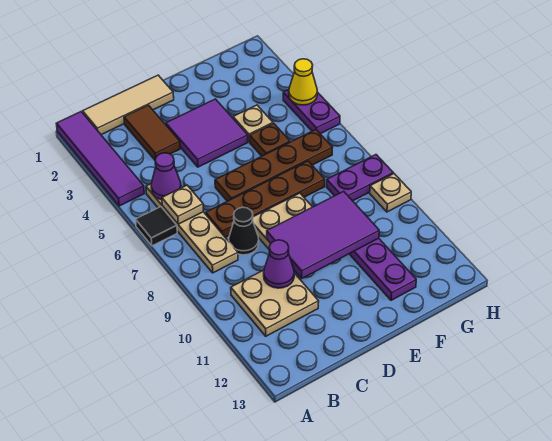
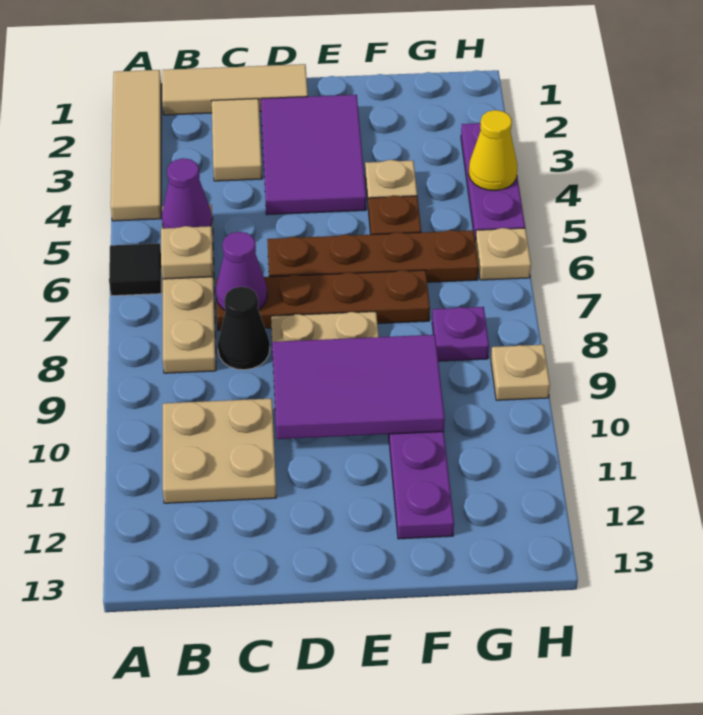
purple tile A1:A4 level 1 -> tan tile A1:A4 level 1
brown tile C2:C3 level 1 -> tan tile C2:C3 level 1
purple cone C10 level 2 -> purple cone C7 level 2
purple tile D3:E4 level 1 -> purple tile D2:E4 level 1
purple plate G8:H8 level 1 -> purple plate G8 level 1
purple plate H4:H5 level 1 -> purple plate H3:H5 level 1
none -> tan plate H6 level 1

